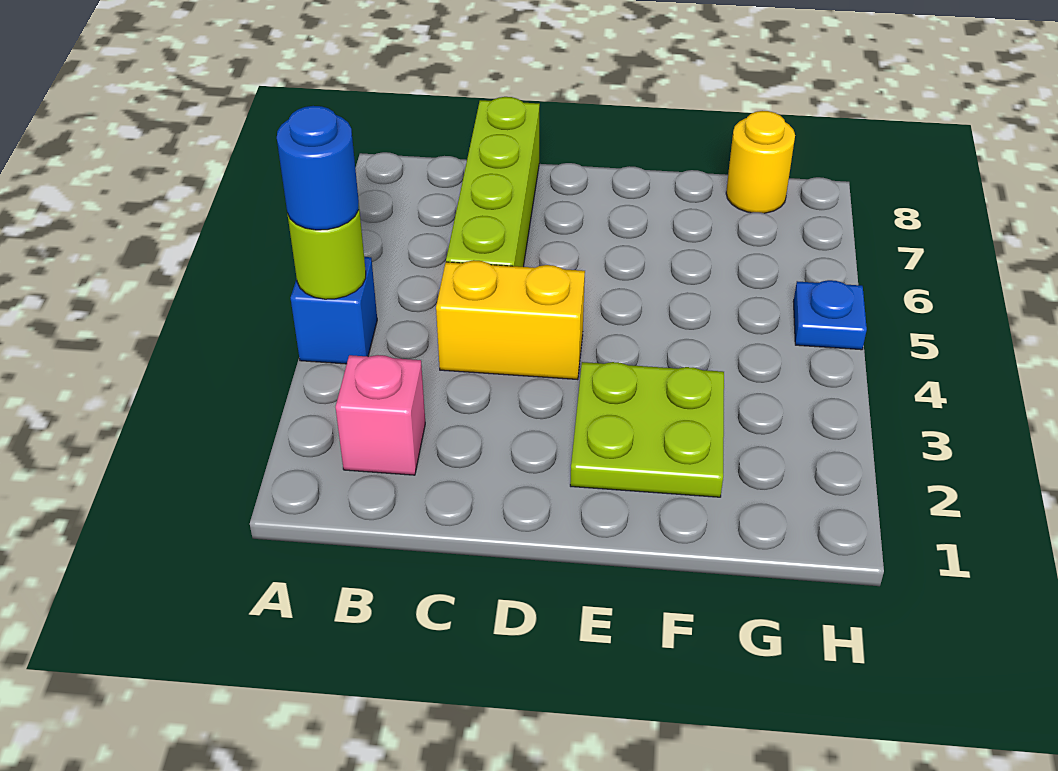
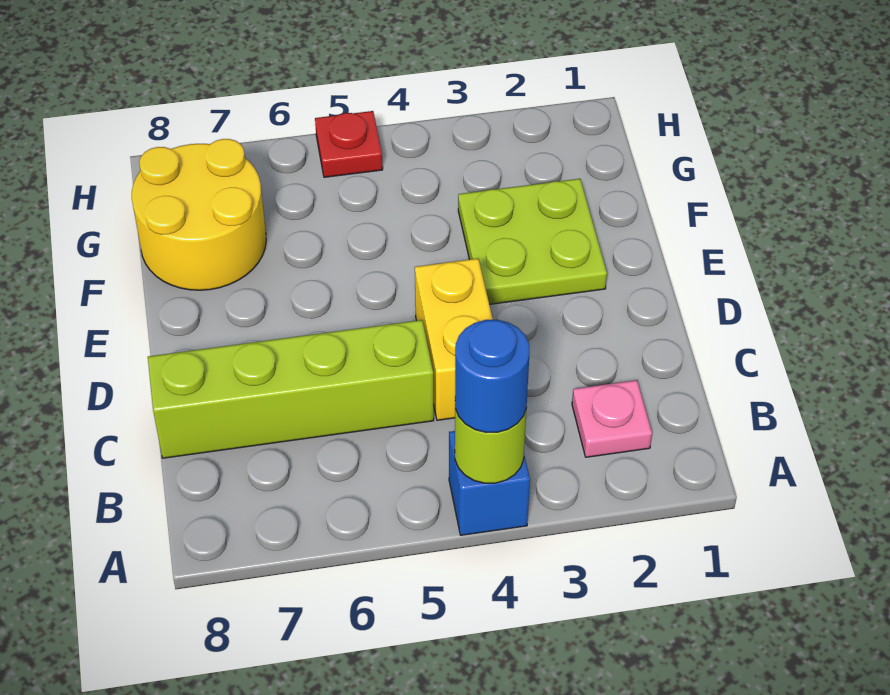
pink brick B2 level 1 -> pink plate B2 level 1
yellow round brick G8 level 1 -> yellow round brick F7:G8 level 1
blue plate H5 level 1 -> red plate H5 level 1

